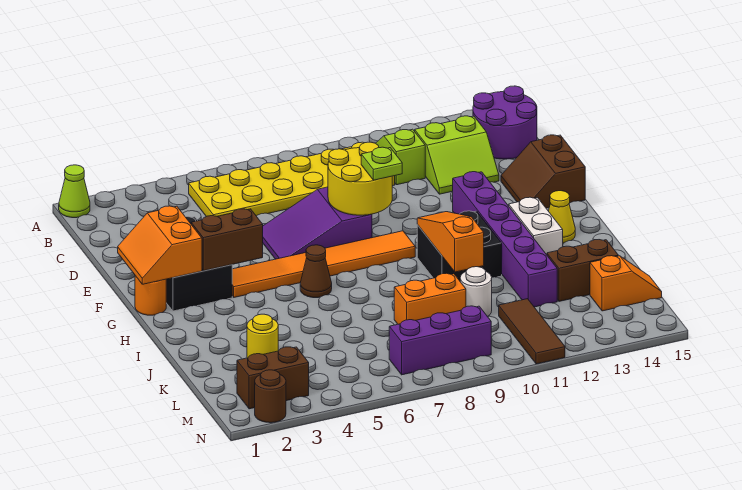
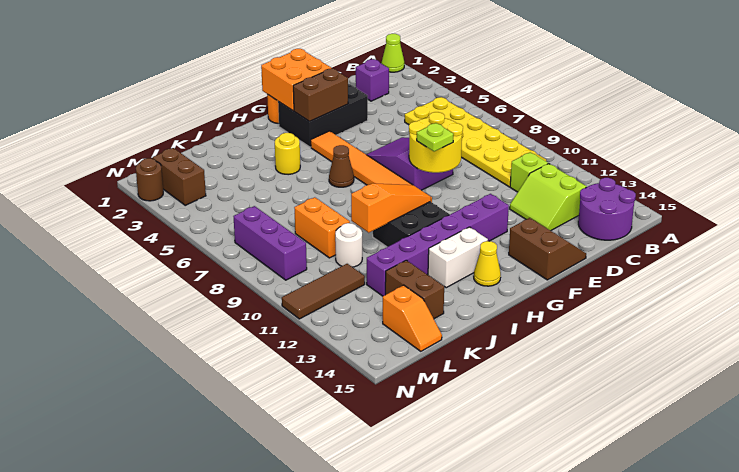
none -> purple brick C2 level 1
brown slope E14:F15 level 1 top 15 -> brown slope E14:F15 level 1 top F
orange slope F1:G2 level 2 top 2 -> orange brick F1:G2 level 2
brown brick G3:G4 level 2 -> brown brick F3:G3 level 2
yellow round brick K3 level 1 -> yellow round brick I4 level 1

